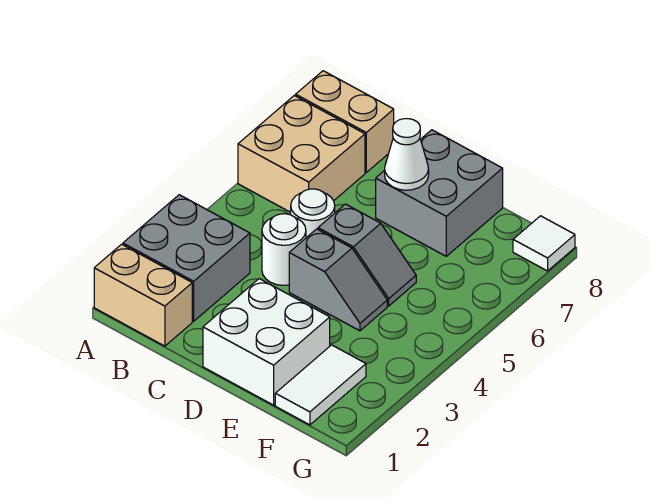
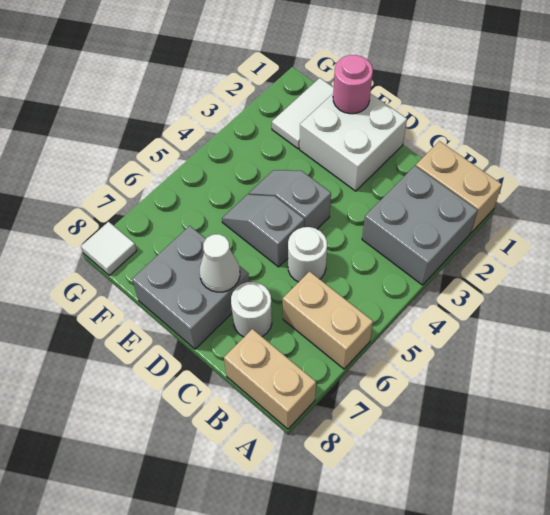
tan brick A6:B7 level 1 -> tan brick A6:B6 level 1
white round brick C4 level 1 -> white round brick C7 level 1
none -> pink round brick E1 level 2

